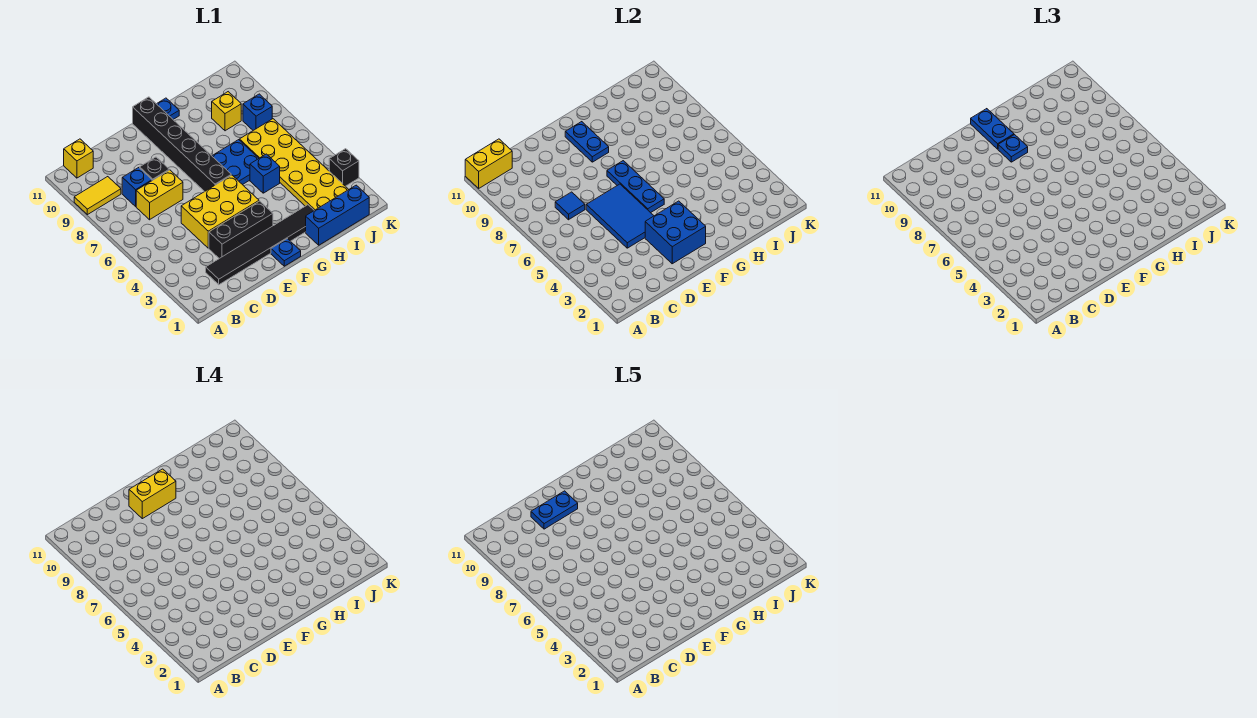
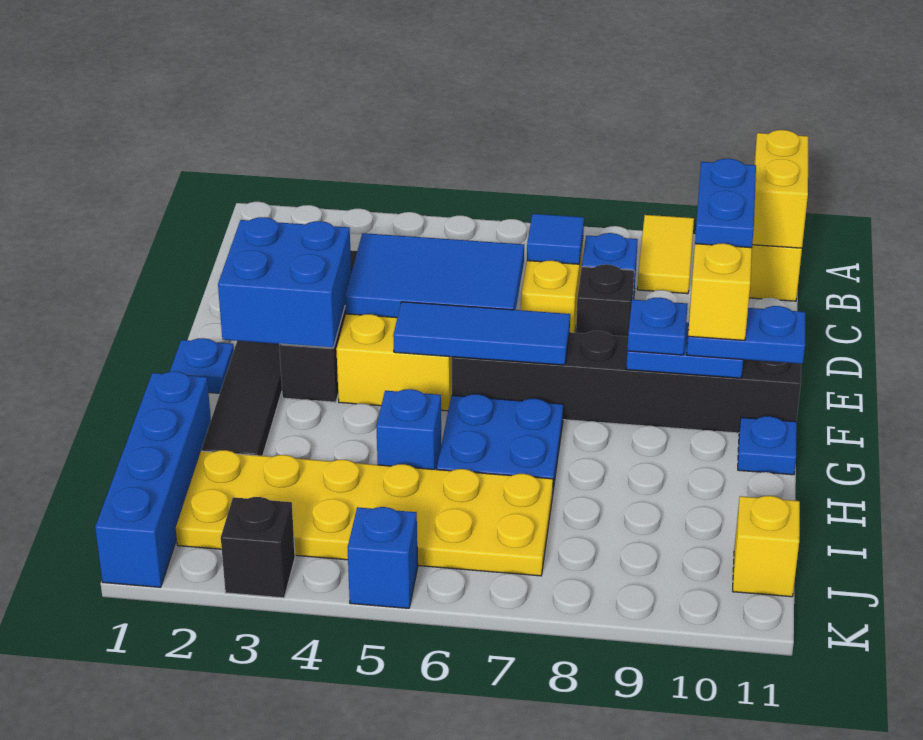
blue plate F5:F7 level 2 -> blue tile F5:F7 level 2
blue brick H1:J1 level 1 -> blue brick H1:K1 level 1
yellow brick I9 level 1 -> yellow brick J11 level 1
blue brick J8 level 1 -> blue brick K5 level 1

